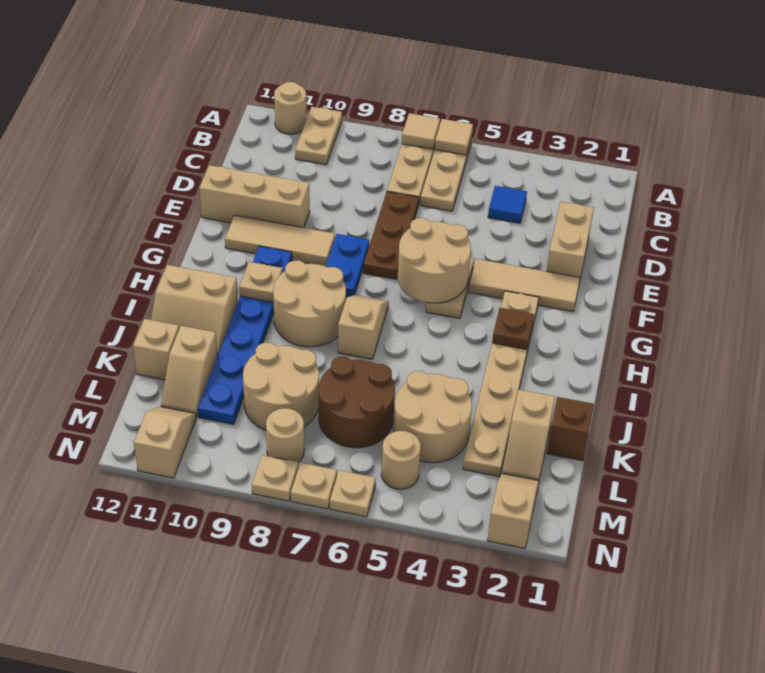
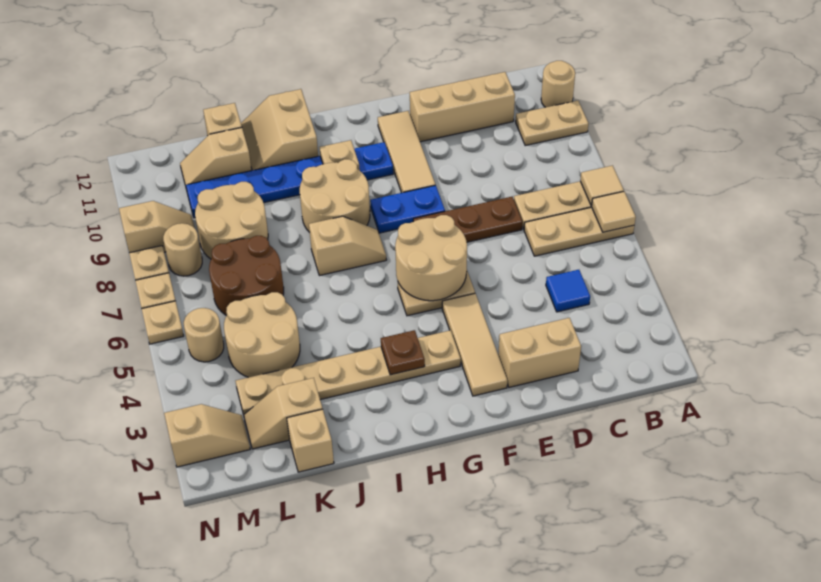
tan brick E10:E12 level 1 -> tan brick C11:E11 level 1
brown brick K1 level 1 -> tan brick K1 level 1
tan slope M11:N11 level 1 top N -> tan slope M9:N9 level 1 top N

